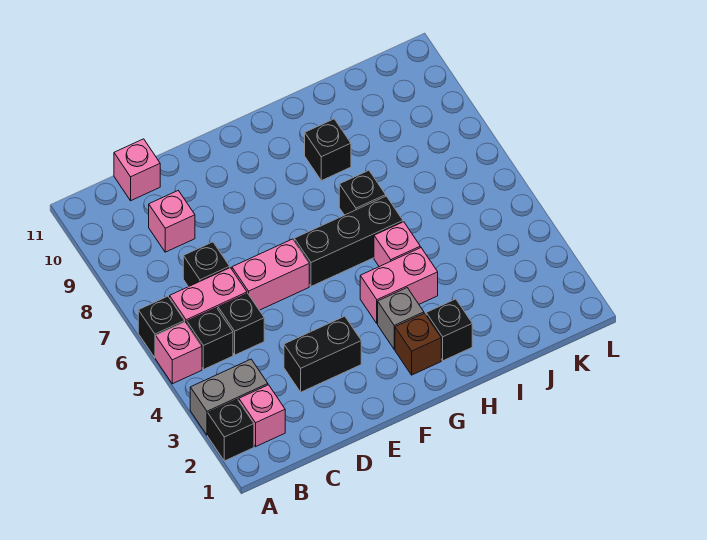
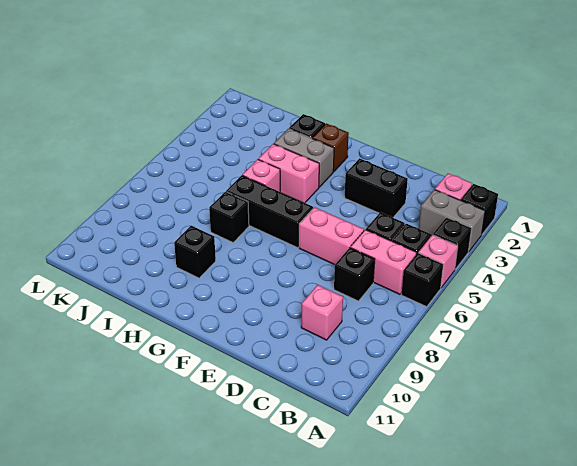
none -> black brick A4 level 1
pink brick C11 level 1 -> none
grey brick G3 level 1 -> grey brick G3:H3 level 1

